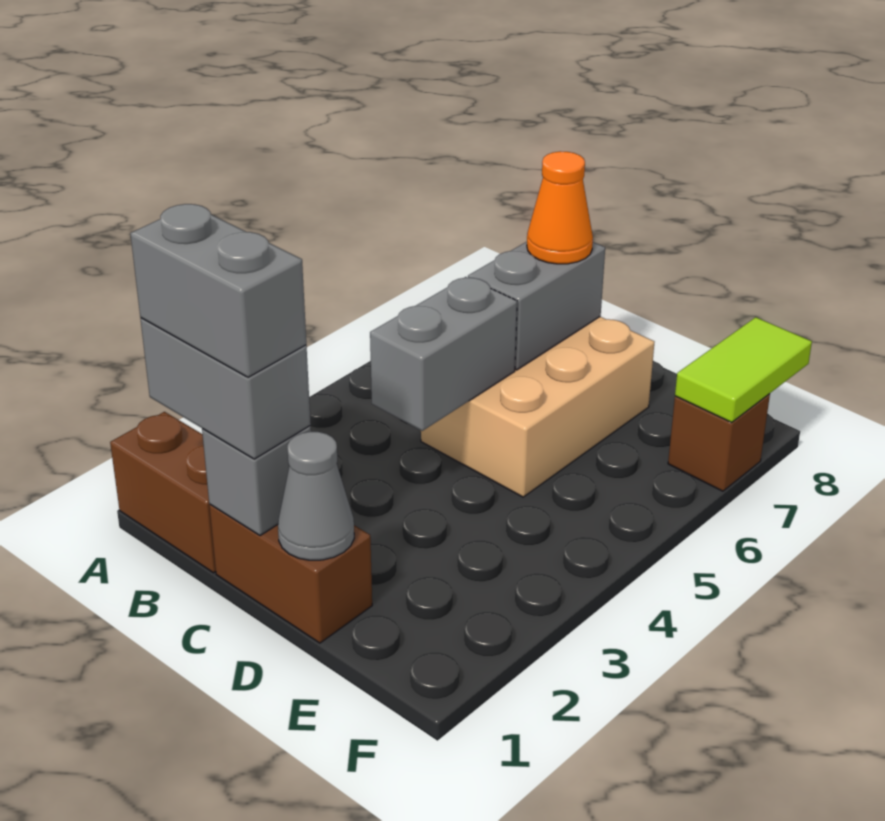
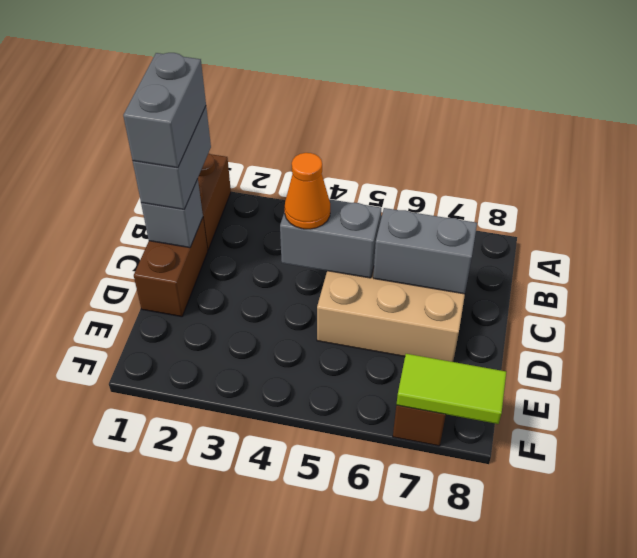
orange cone C7 level 3 -> orange cone C4 level 3
grey cone D1 level 2 -> none

